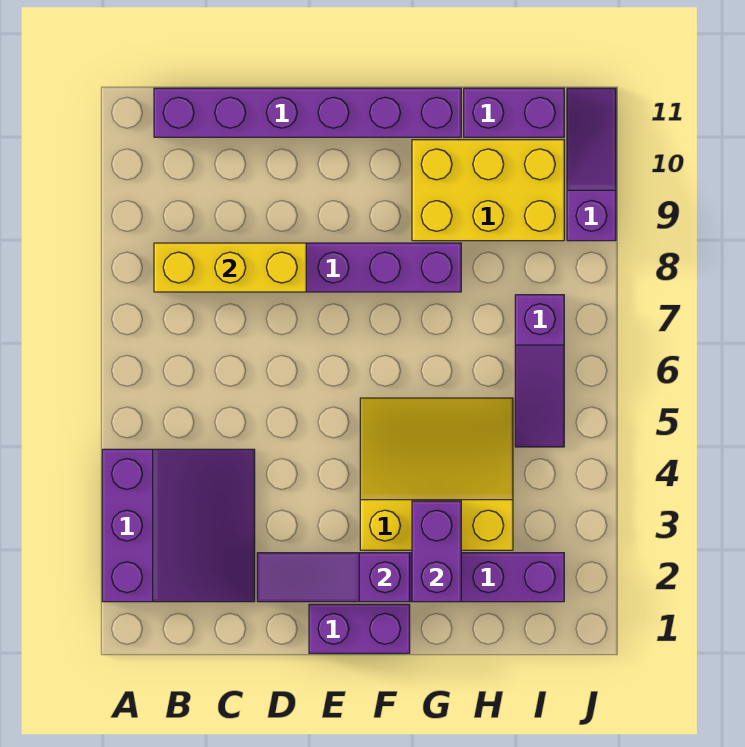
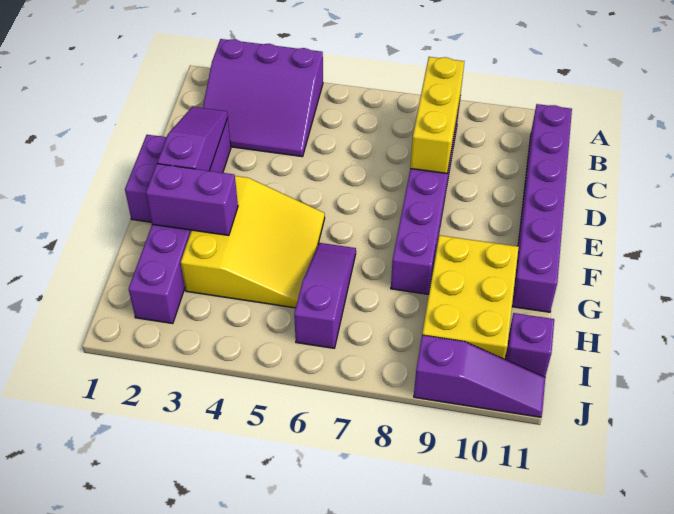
purple brick H11:I11 level 1 -> purple brick I11 level 1
purple slope I5:I7 level 1 top 7 -> purple slope G6:I6 level 1 top I

